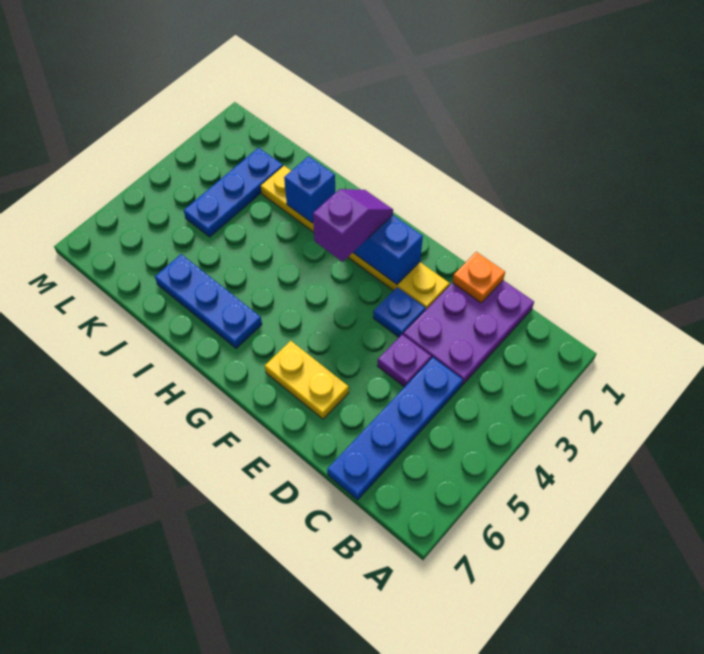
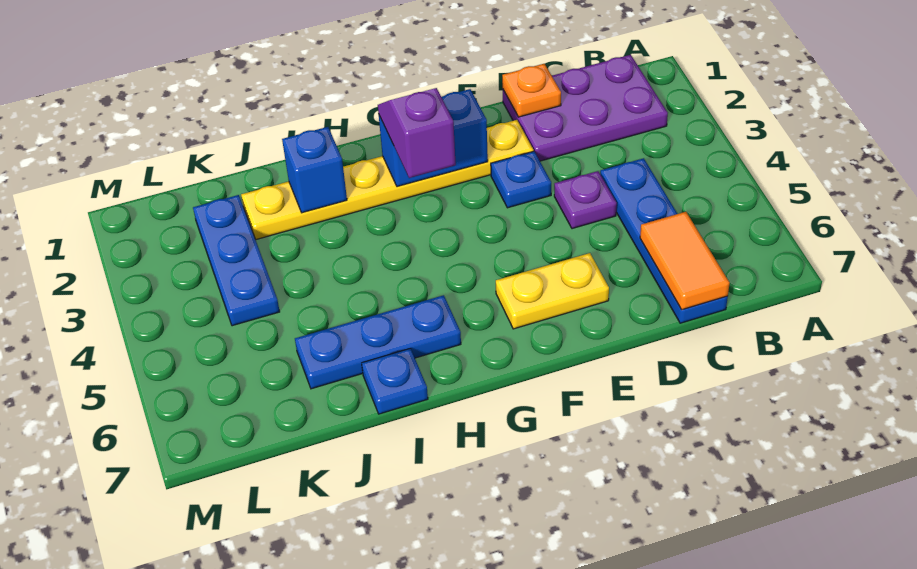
purple plate C1:D3 level 1 -> purple plate B1:D2 level 1
none -> orange tile C6:C7 level 2
none -> blue plate I7 level 1

